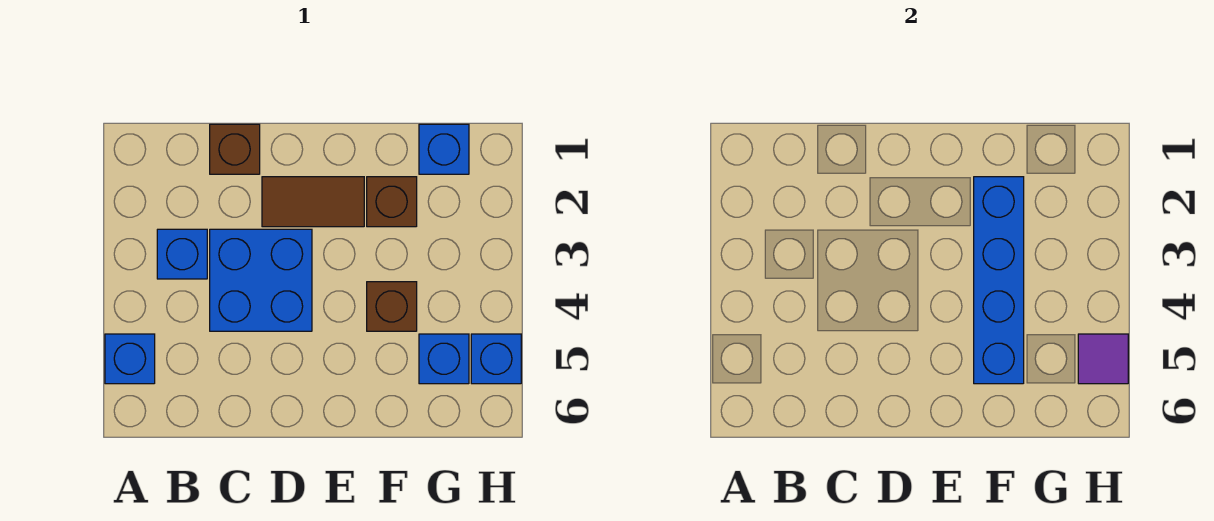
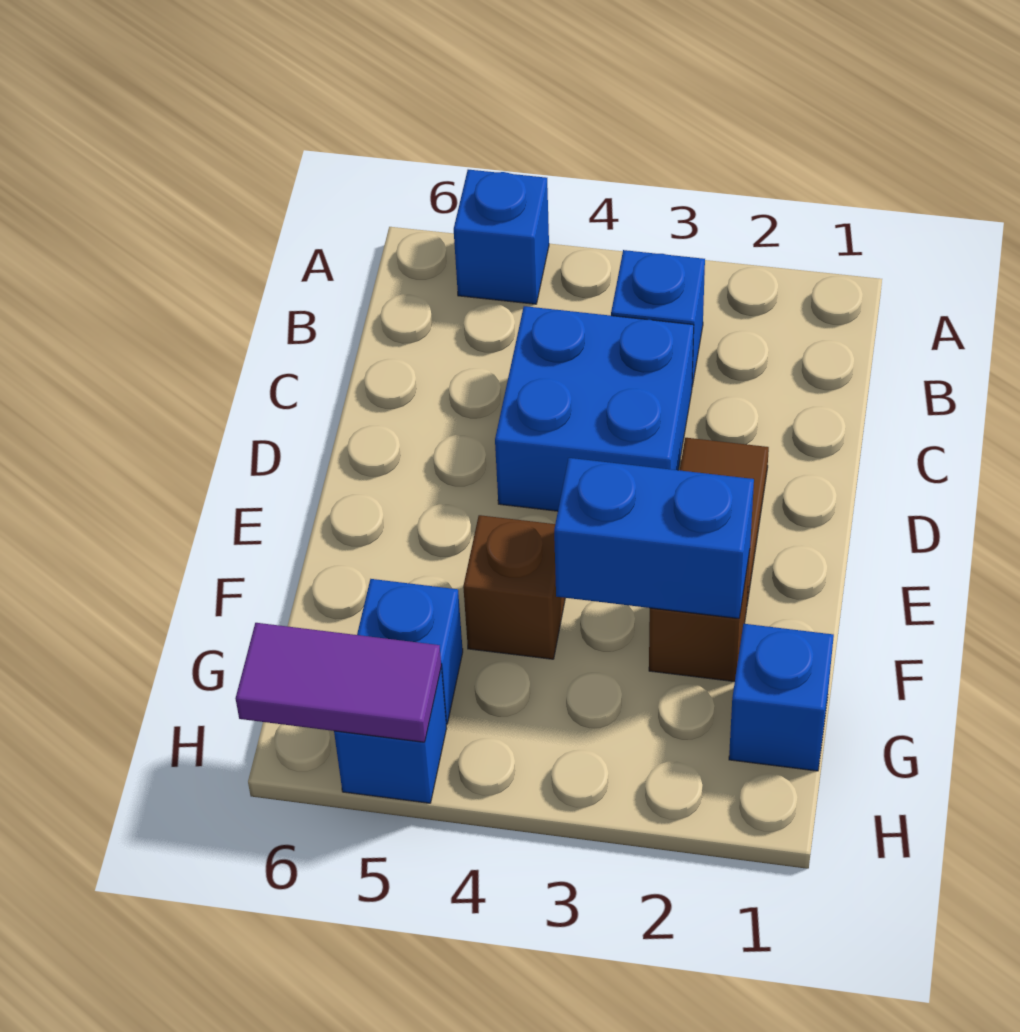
brown brick C1 level 1 -> none
blue brick F2:F5 level 2 -> blue brick F2:F3 level 2
purple tile H5 level 2 -> purple tile H5:H6 level 2

